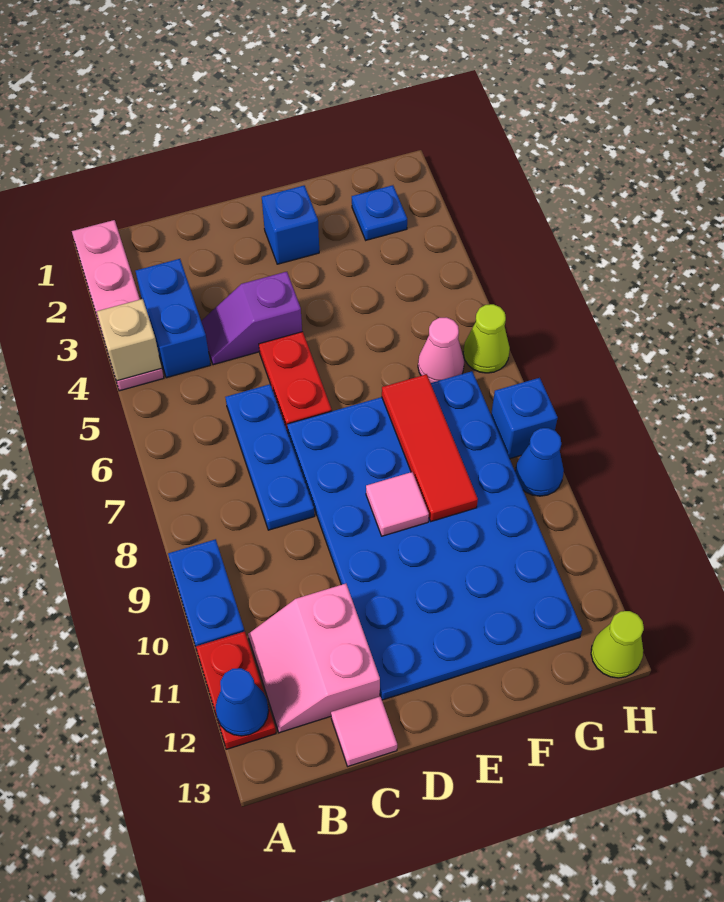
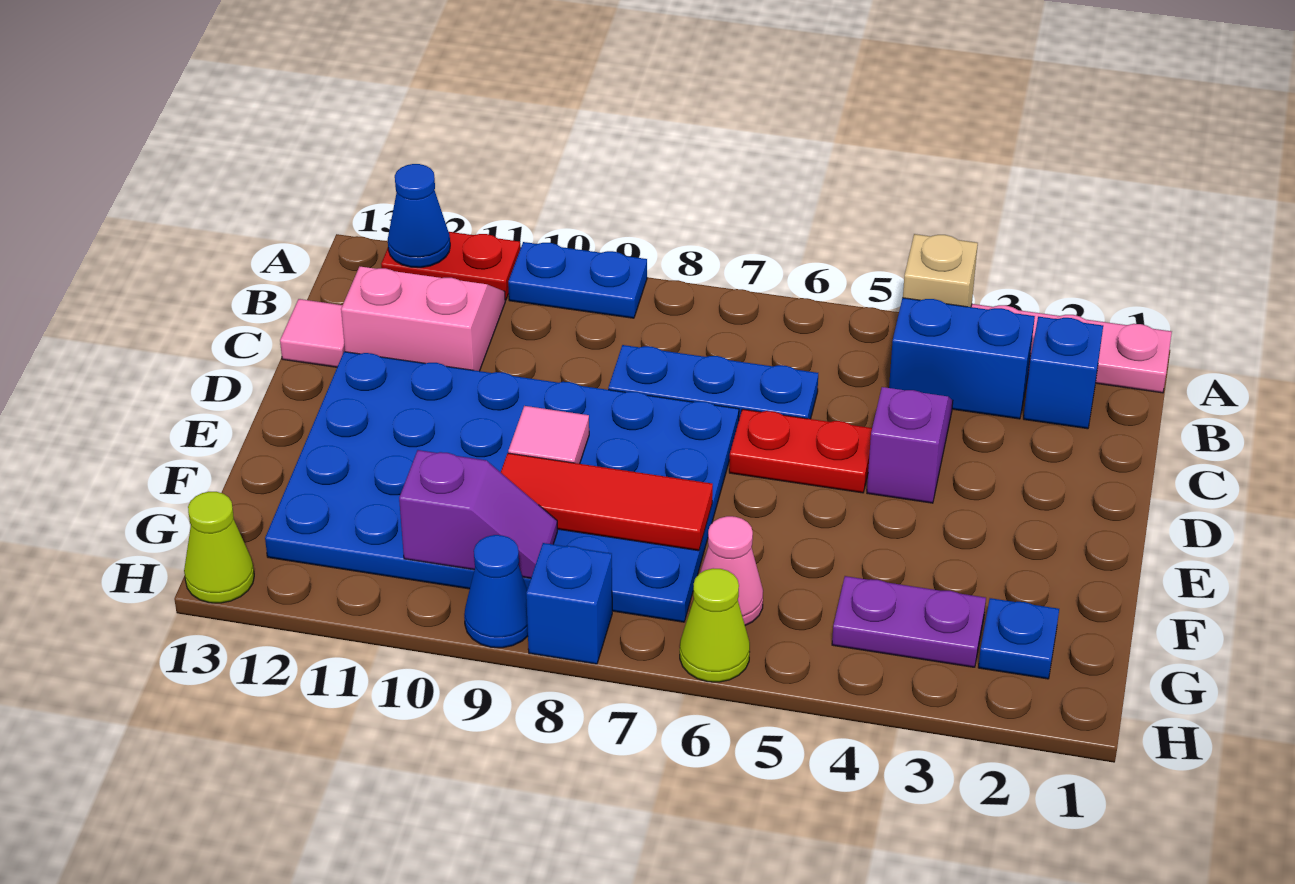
blue brick E2 level 1 -> blue brick B2 level 1
none -> purple plate G3:G4 level 1
none -> purple slope G9:G10 level 2 top 10

